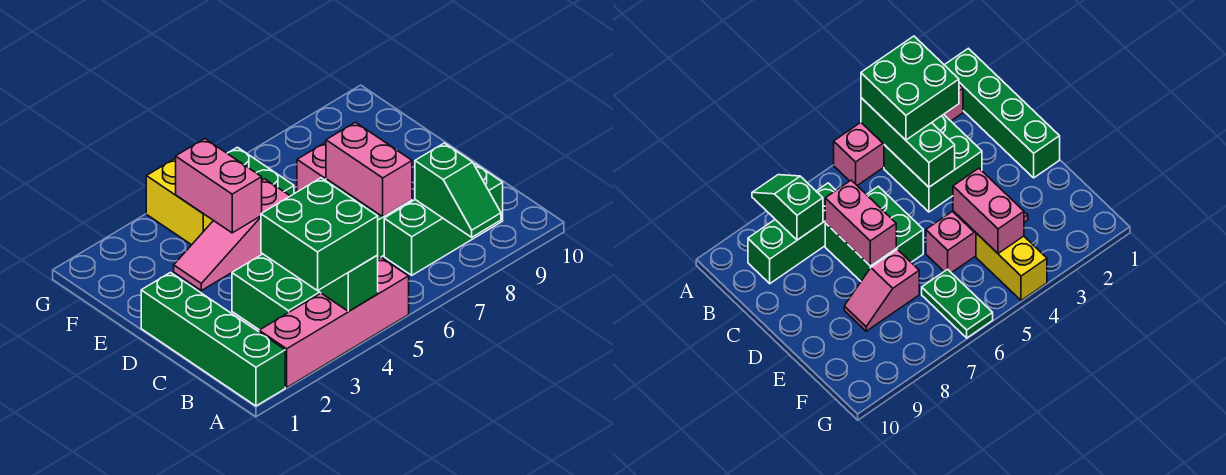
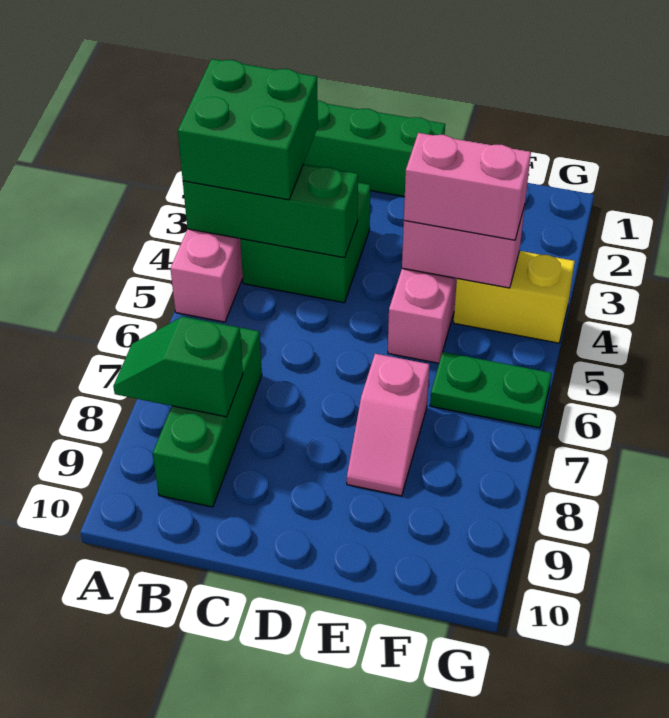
green brick C6:D7 level 1 -> none
pink brick C7:D7 level 2 -> pink brick E4:F4 level 3

